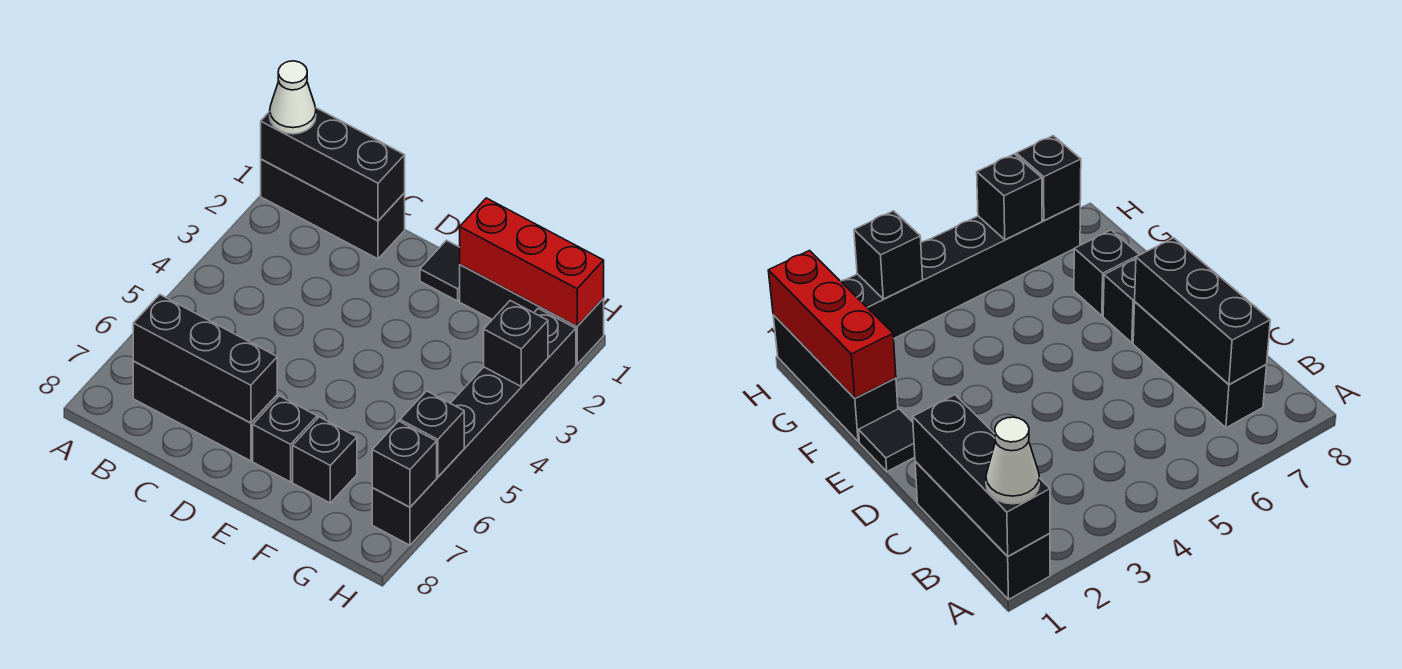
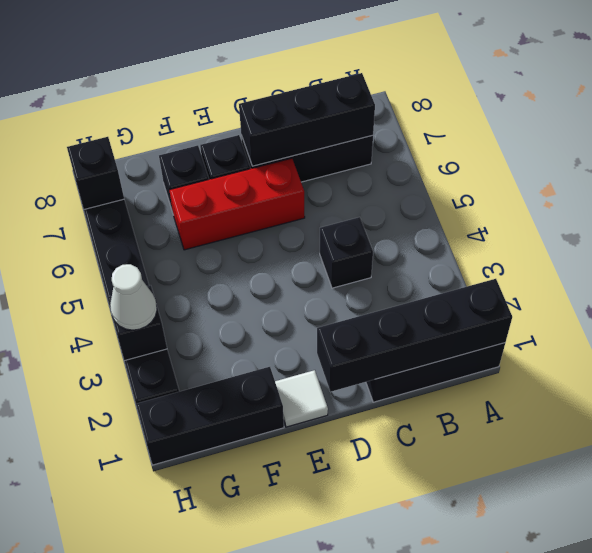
black brick A1:C1 level 2 -> black brick A1:D1 level 2
white cone A1 level 3 -> white cone H3 level 3
black tile E1 level 1 -> white tile E1 level 1
red brick F1:H1 level 2 -> red brick D6:F6 level 1
black brick H6 level 2 -> black brick C4 level 1

